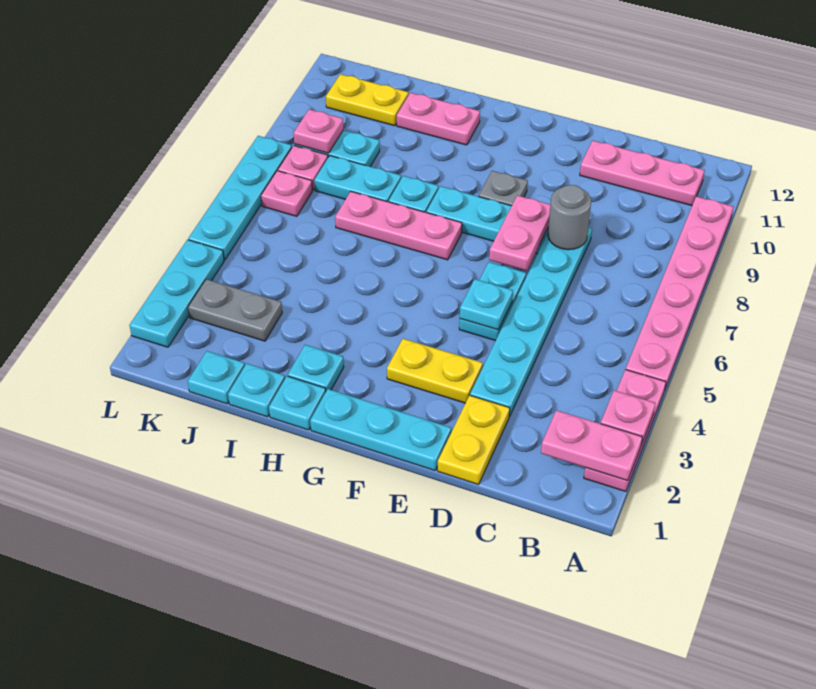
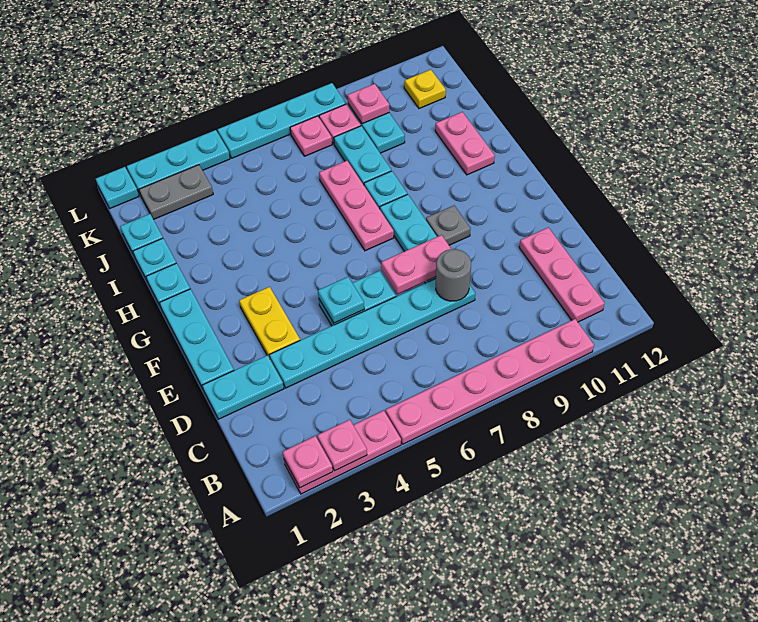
pink plate A2:B2 level 2 -> pink plate A2 level 2
yellow plate D1:D2 level 1 -> cyan plate D1:D2 level 1
cyan plate H2 level 1 -> cyan plate L1 level 1
grey plate J3:K3 level 1 -> grey plate K2:K3 level 1
yellow plate J11:K11 level 1 -> yellow plate K11 level 1

